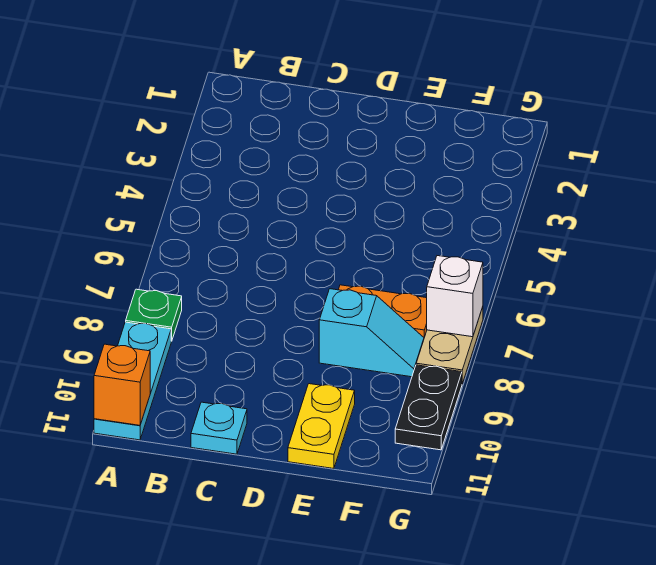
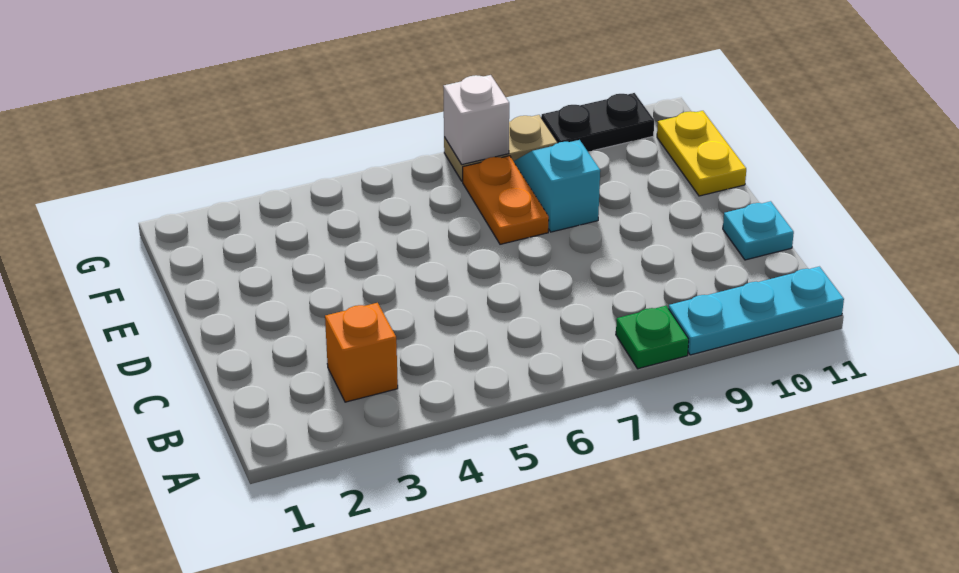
orange brick A11 level 2 -> orange brick B3 level 1
yellow plate E10:E11 level 1 -> yellow plate E11:F11 level 1

